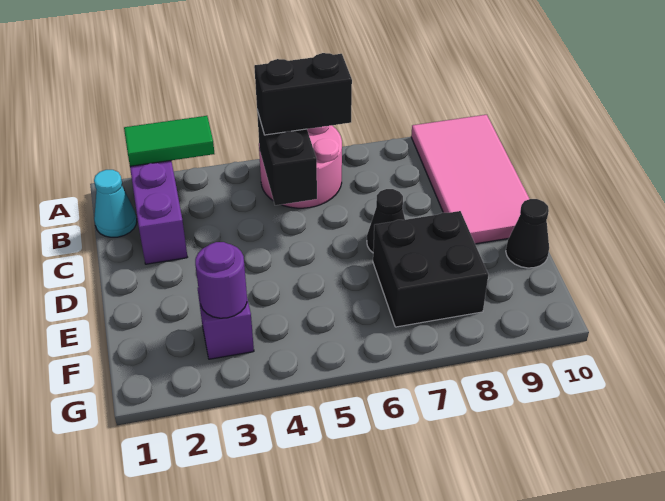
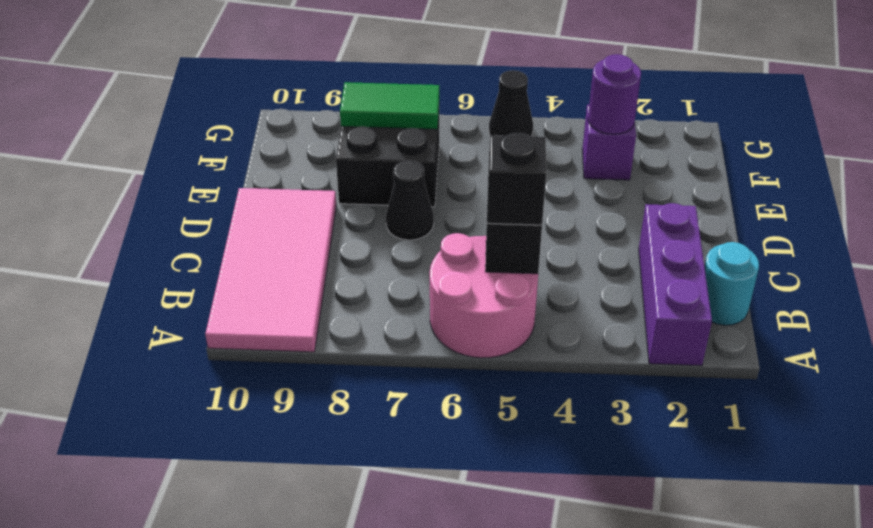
green tile A2:A3 level 2 -> green tile F7:F8 level 2
cyan cone B1 level 1 -> cyan round brick B1 level 1
black brick B5:B6 level 3 -> black brick B5 level 3
black cone E10 level 1 -> black cone G5 level 1

